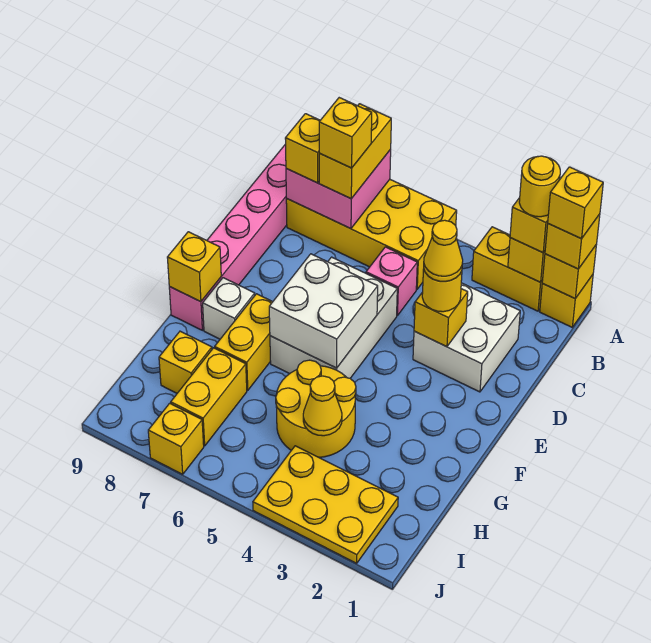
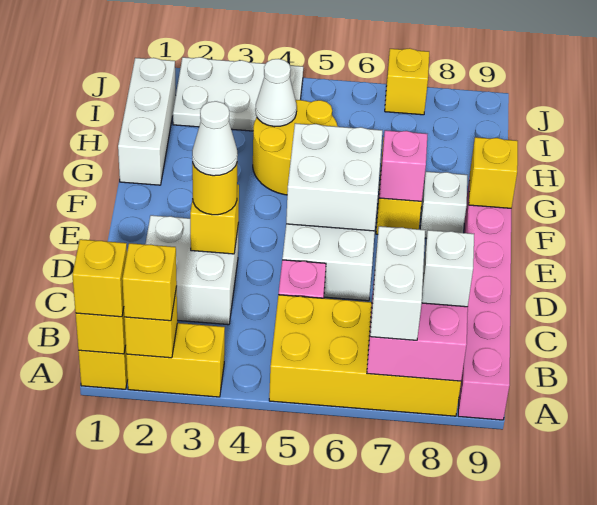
yellow brick A1 level 4 -> none
yellow round brick A2 level 4 -> none
yellow brick A7:B7 level 3 -> white brick A7:B7 level 3
yellow brick B7 level 4 -> none
yellow brick B8 level 3 -> white brick B8 level 3
yellow cone D3 level 4 -> white cone D3 level 4
none -> pink brick F7 level 2
none -> white brick G1:I1 level 1
yellow cone H4 level 2 -> white cone H4 level 2
yellow brick H7:I7 level 1 -> none
yellow brick H8 level 1 -> none
yellow plate I2:J4 level 1 -> white plate I2:J4 level 1

